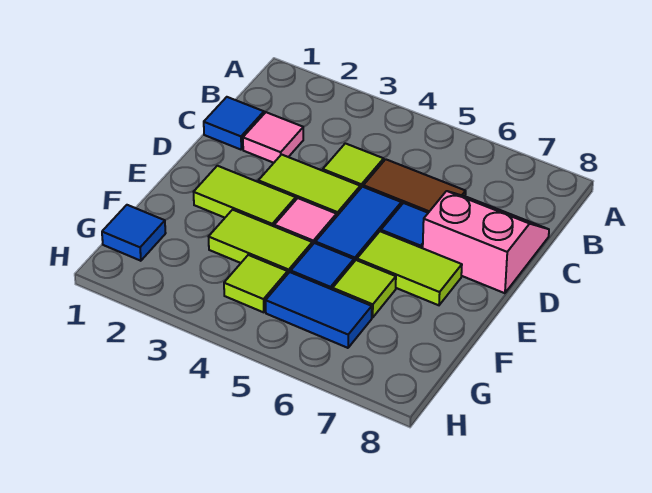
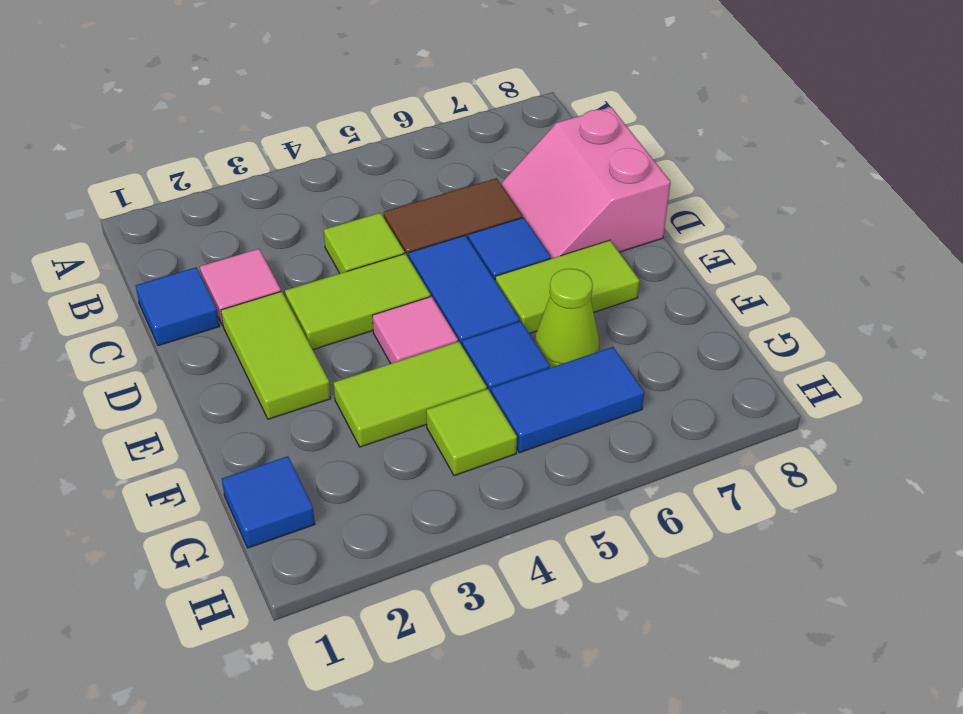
pink slope C7:D8 level 1 top D -> pink slope C7:D8 level 1 top 8
lime tile E2:E3 level 1 -> lime tile D2:E2 level 1
lime tile F6 level 1 -> lime cone F6 level 1

